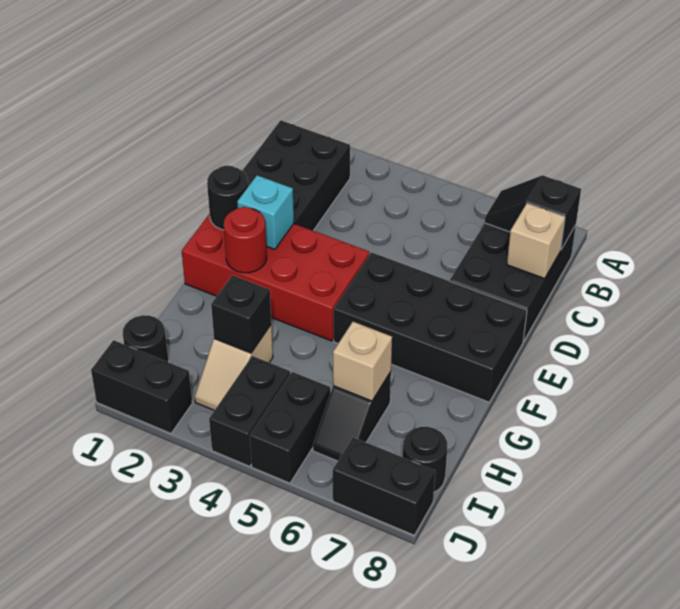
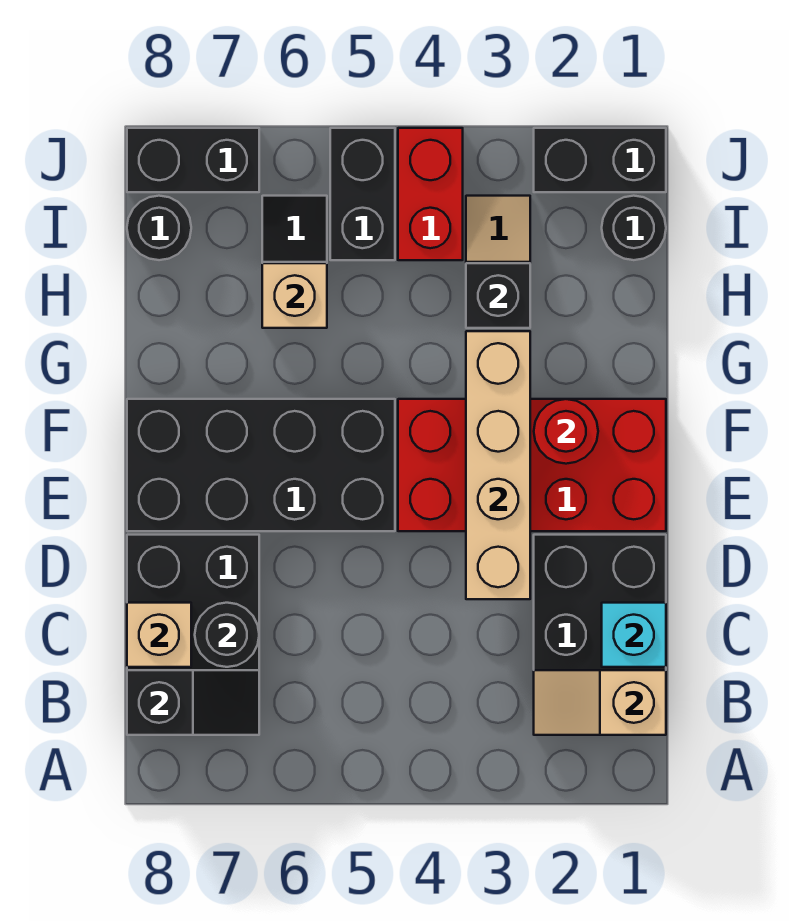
none -> tan slope B1:B2 level 2 top 1
none -> tan brick D3:G3 level 2
black round brick E1 level 2 -> black round brick C7 level 2
cyan brick E2 level 2 -> cyan brick C1 level 2
black brick I4:J4 level 1 -> red brick I4:J4 level 1

